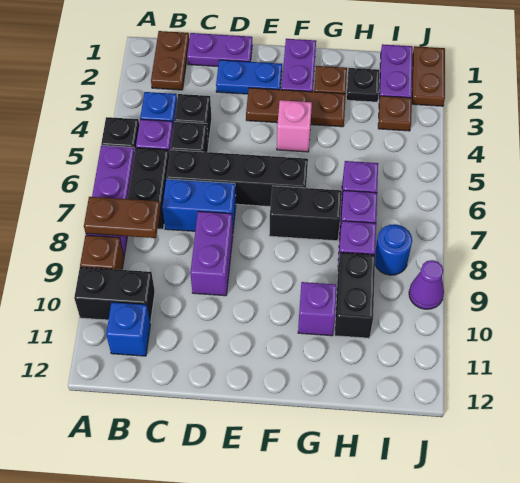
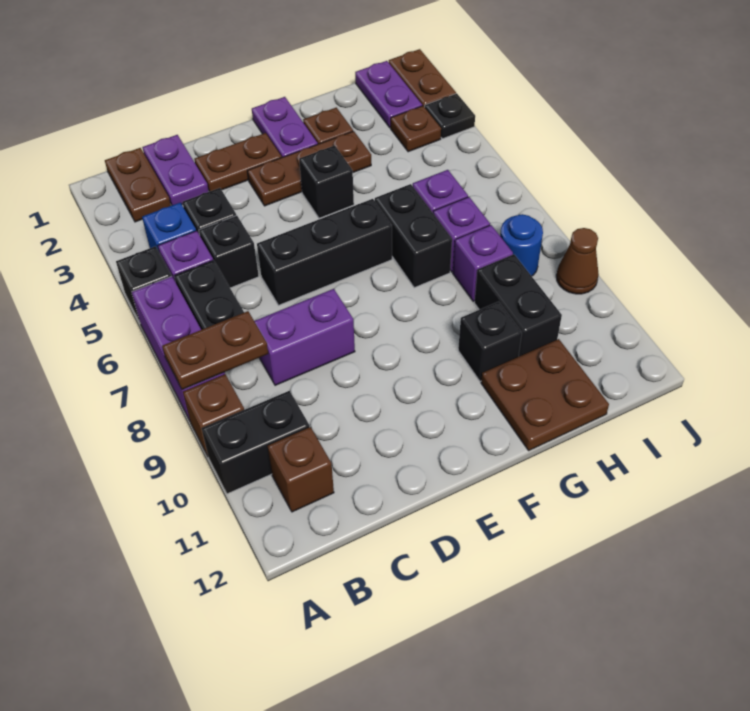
blue brick B11 level 1 -> brown brick B11 level 1
purple plate C1:D1 level 1 -> purple plate C1:C2 level 1
black brick C6:F6 level 1 -> black brick D6:F6 level 1
blue brick C7:D7 level 1 -> none
blue plate D2:E2 level 1 -> brown plate D2:E2 level 1
purple brick D8:D9 level 1 -> purple brick C8:D8 level 1
pink brick F4 level 1 -> black brick F4 level 1
black brick F7:G7 level 1 -> black brick G6:G7 level 1
purple brick G10 level 1 -> black brick G10 level 1
none -> brown plate G11:H12 level 1
black plate H2 level 1 -> black plate J3 level 1
purple cone J9 level 1 -> brown cone J9 level 1

